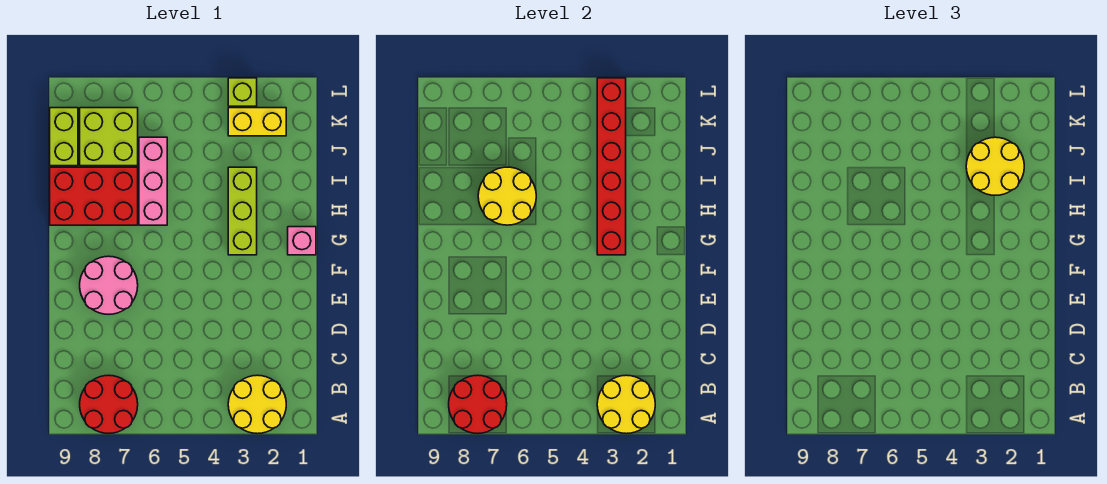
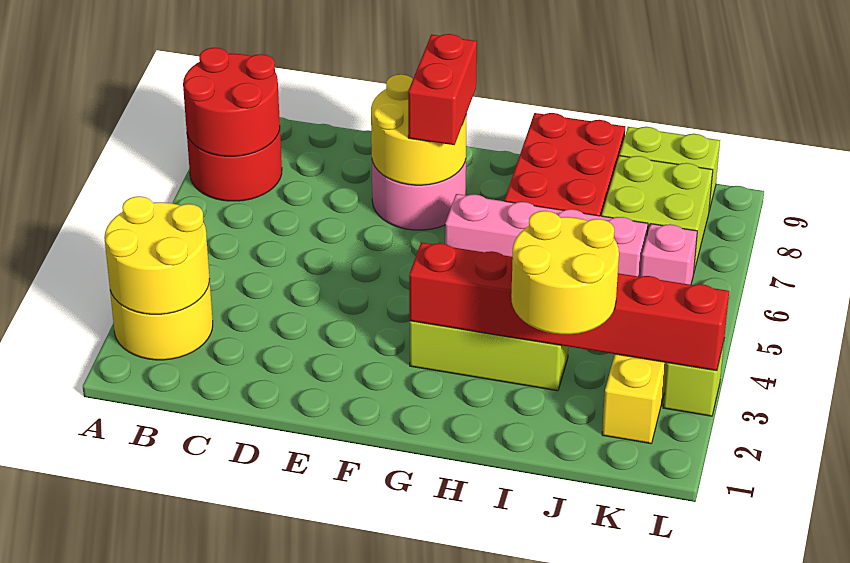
none -> red brick F7:F8 level 3
pink brick G1 level 1 -> pink brick K6 level 1
pink brick H6:J6 level 1 -> pink brick G6:J6 level 1
yellow round brick H6:I7 level 2 -> yellow round brick E7:F8 level 2

